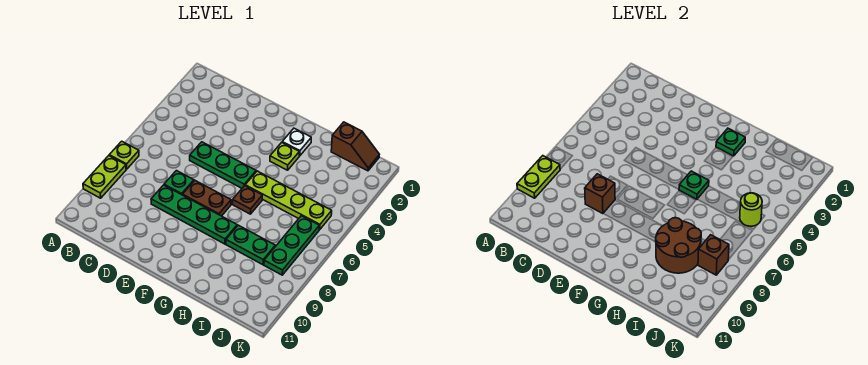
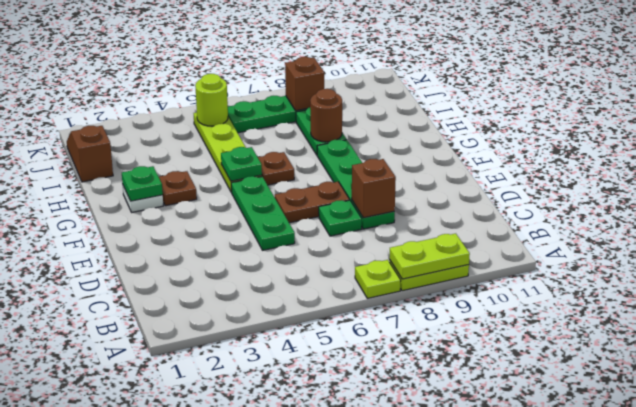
brown plate E7:F7 level 1 -> brown plate E6:E7 level 1
lime plate G3 level 1 -> brown plate G3 level 1
brown round brick H8:I9 level 2 -> brown round brick H8 level 2

